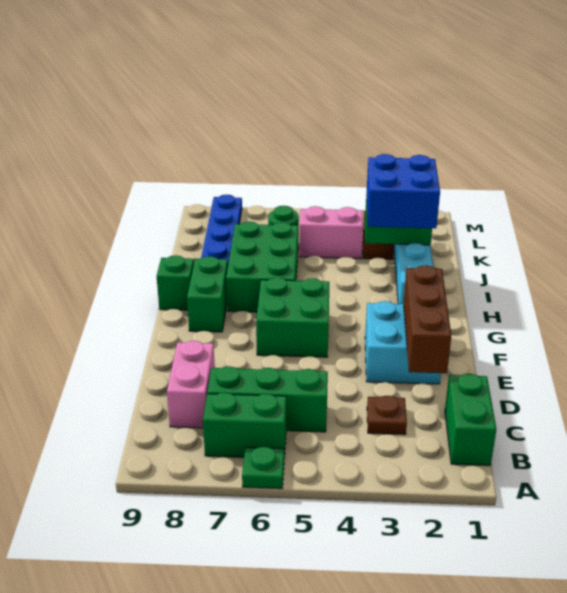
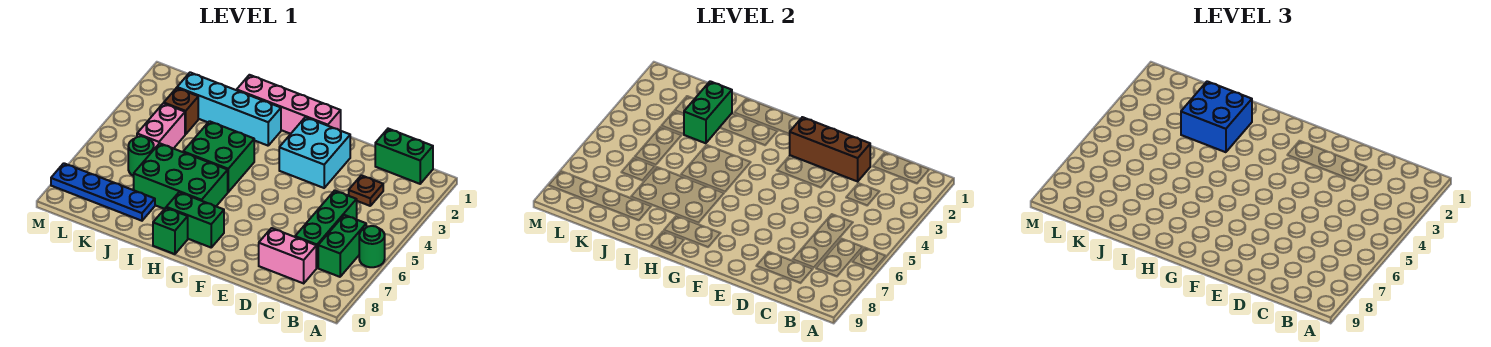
green plate A6 level 1 -> green round brick A6 level 1
none -> pink brick F1:I1 level 1
green brick F5:G6 level 1 -> green brick H4:I5 level 1

